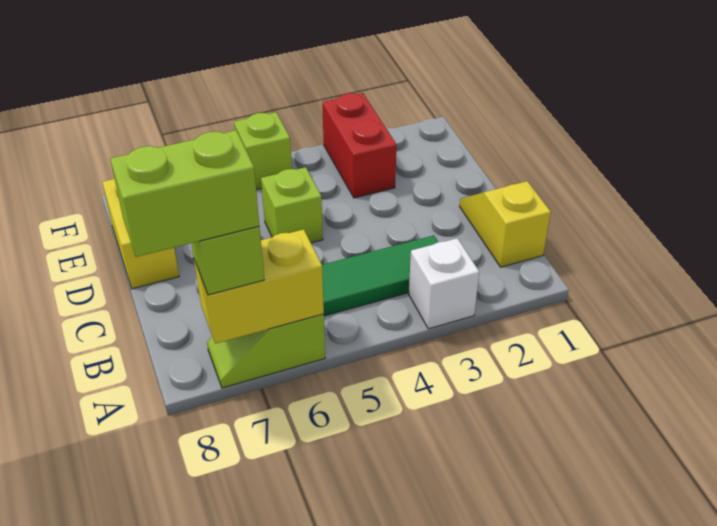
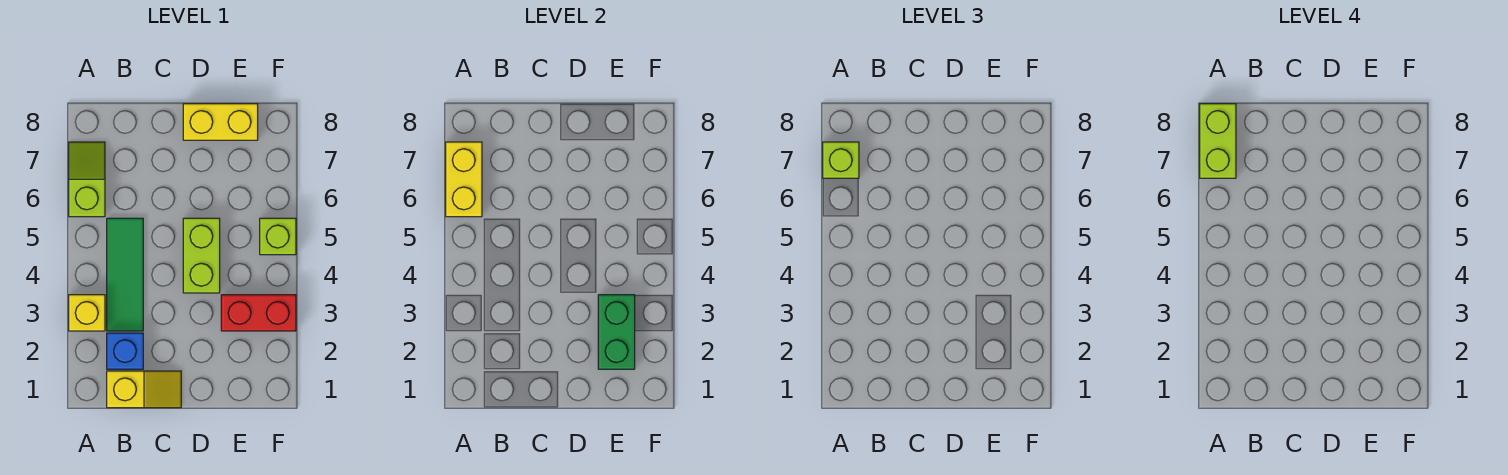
white brick A3 level 1 -> yellow brick A3 level 1
none -> blue brick B2 level 1
lime brick D5 level 1 -> lime brick D4:D5 level 1
none -> green brick E2:E3 level 2

